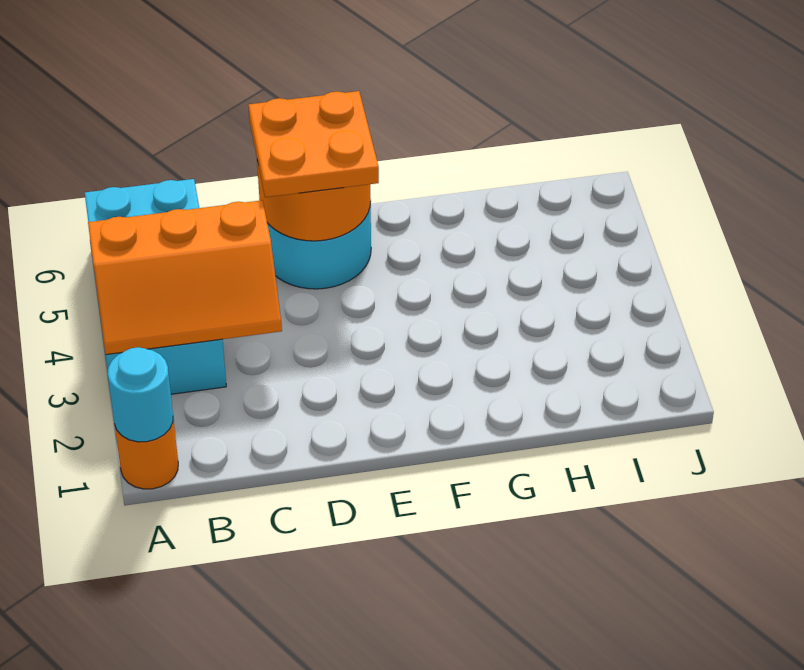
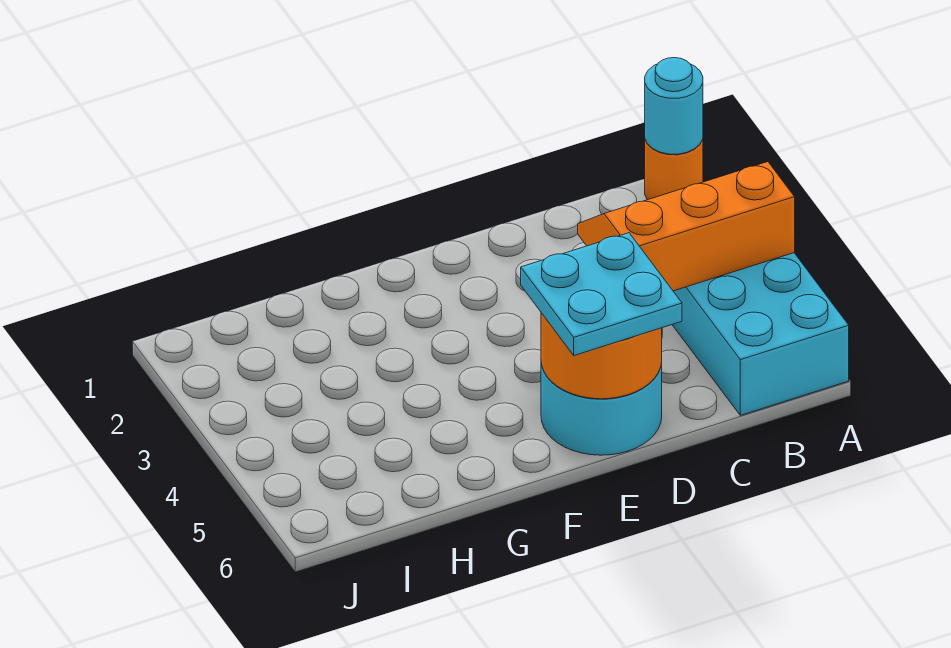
orange plate D5:E6 level 3 -> cyan plate D5:E6 level 3

